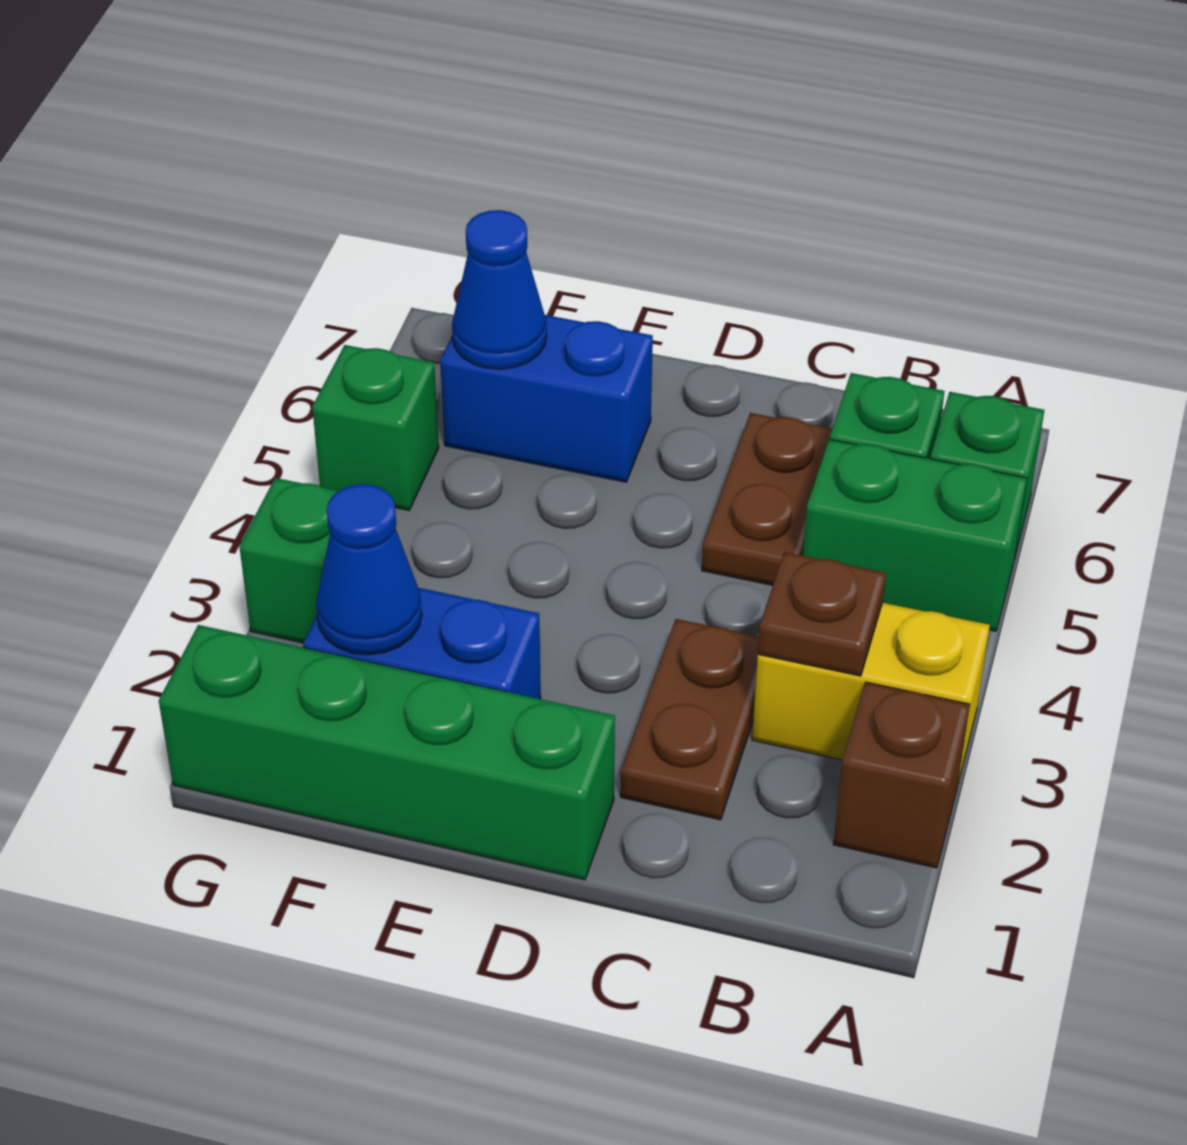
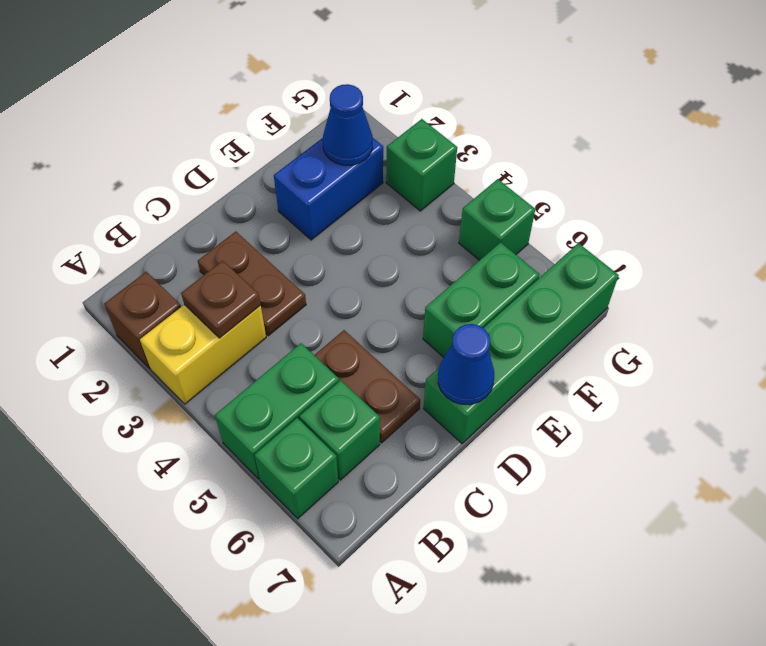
green brick D1:G1 level 1 -> green brick D7:G7 level 1
blue brick E6:F6 level 1 -> green brick E6:F6 level 1
blue cone F6 level 2 -> blue cone D7 level 2

